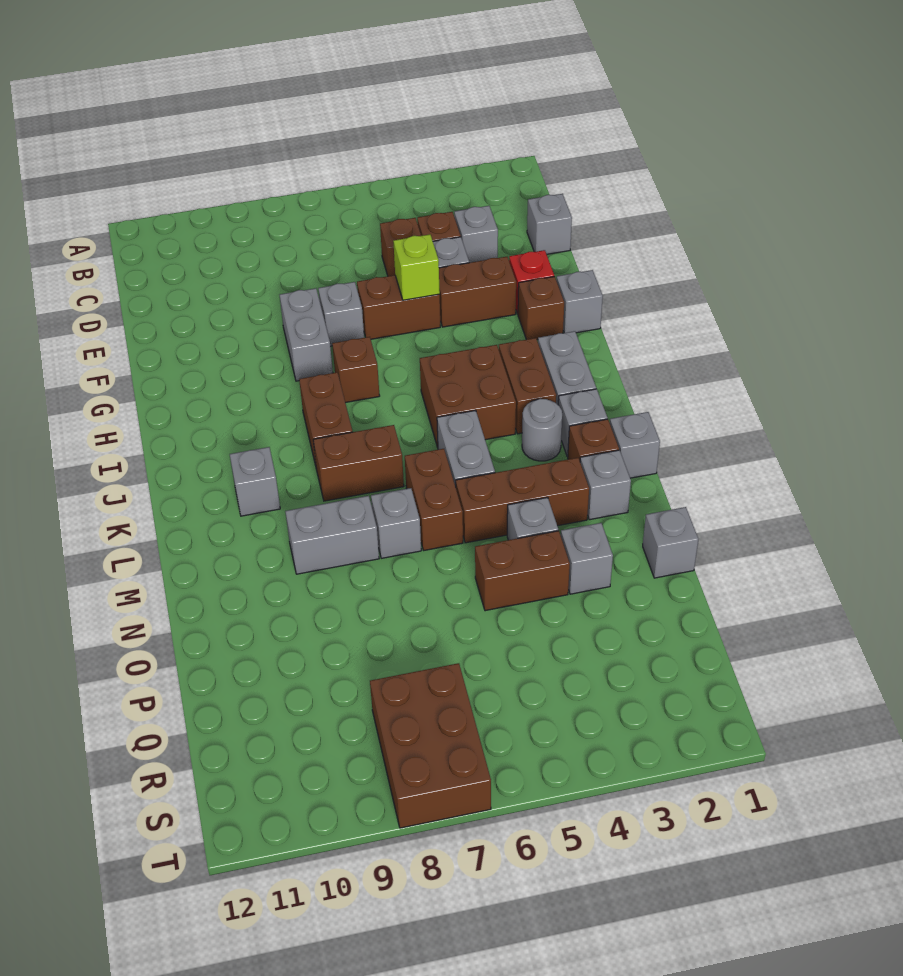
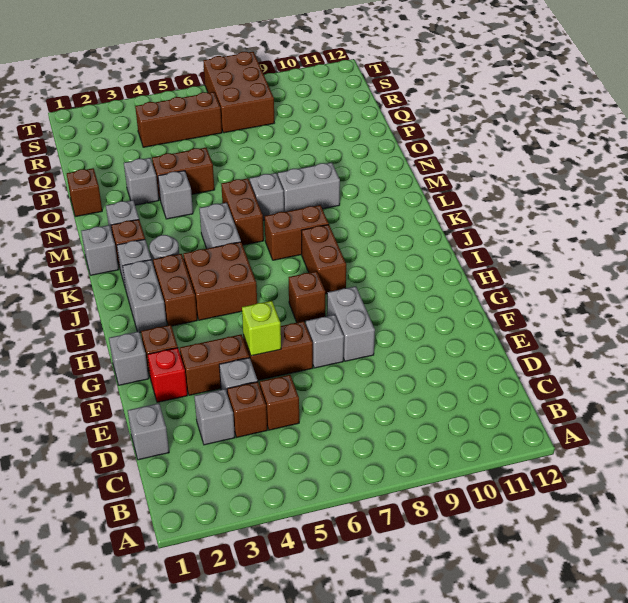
grey brick K10 level 1 -> none
brown brick M3:M5 level 1 -> brown brick R4:R6 level 1
grey brick O1 level 1 -> brown brick O1 level 1

